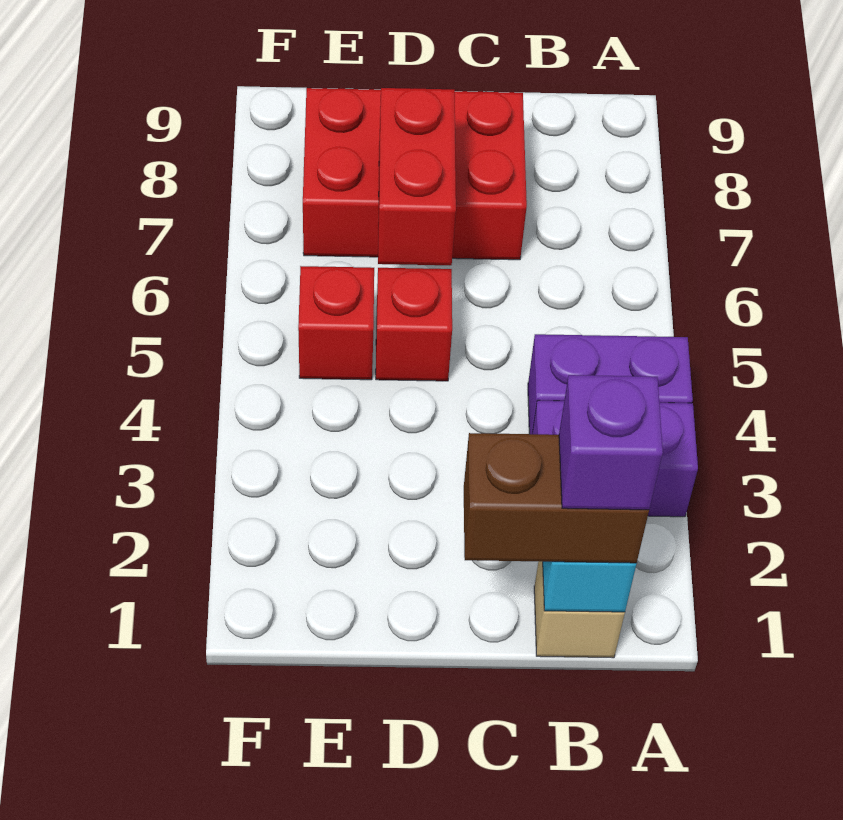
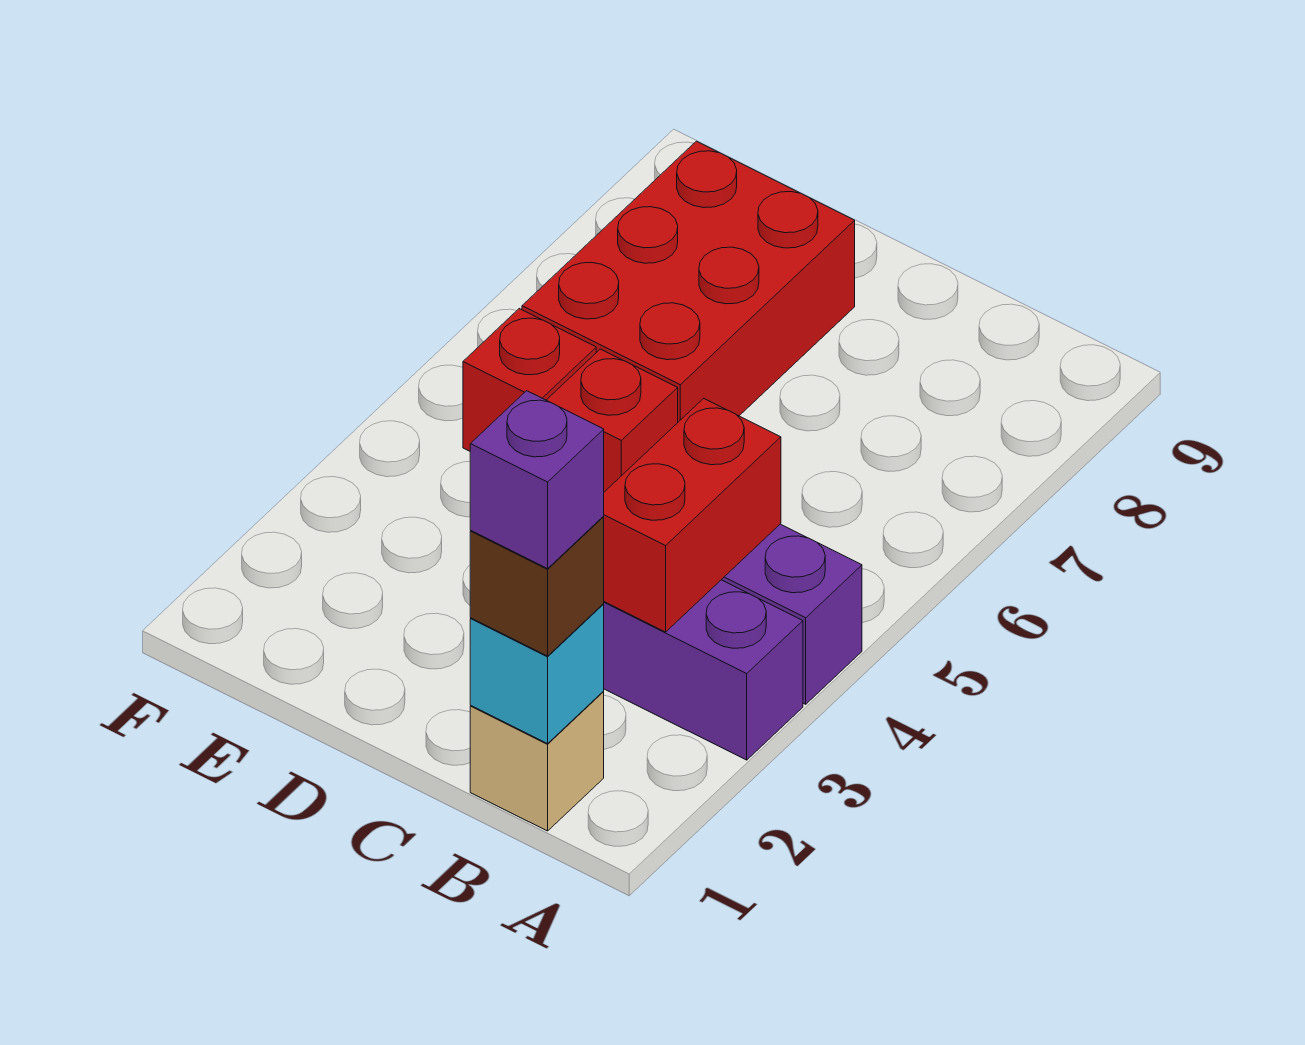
brown brick B1:C1 level 3 -> brown brick B1 level 3
red brick C7:E8 level 1 -> red brick D6:E8 level 1
red brick D6:D7 level 2 -> red brick B3:B4 level 2

